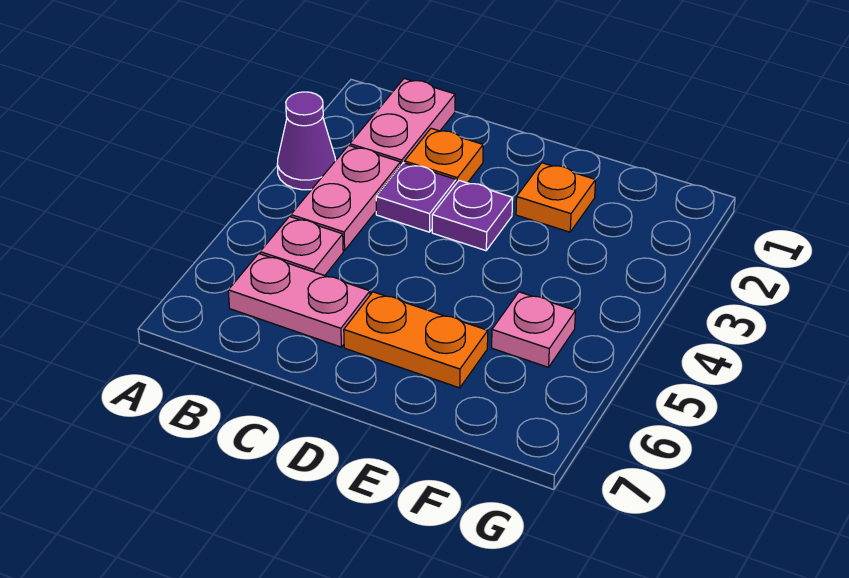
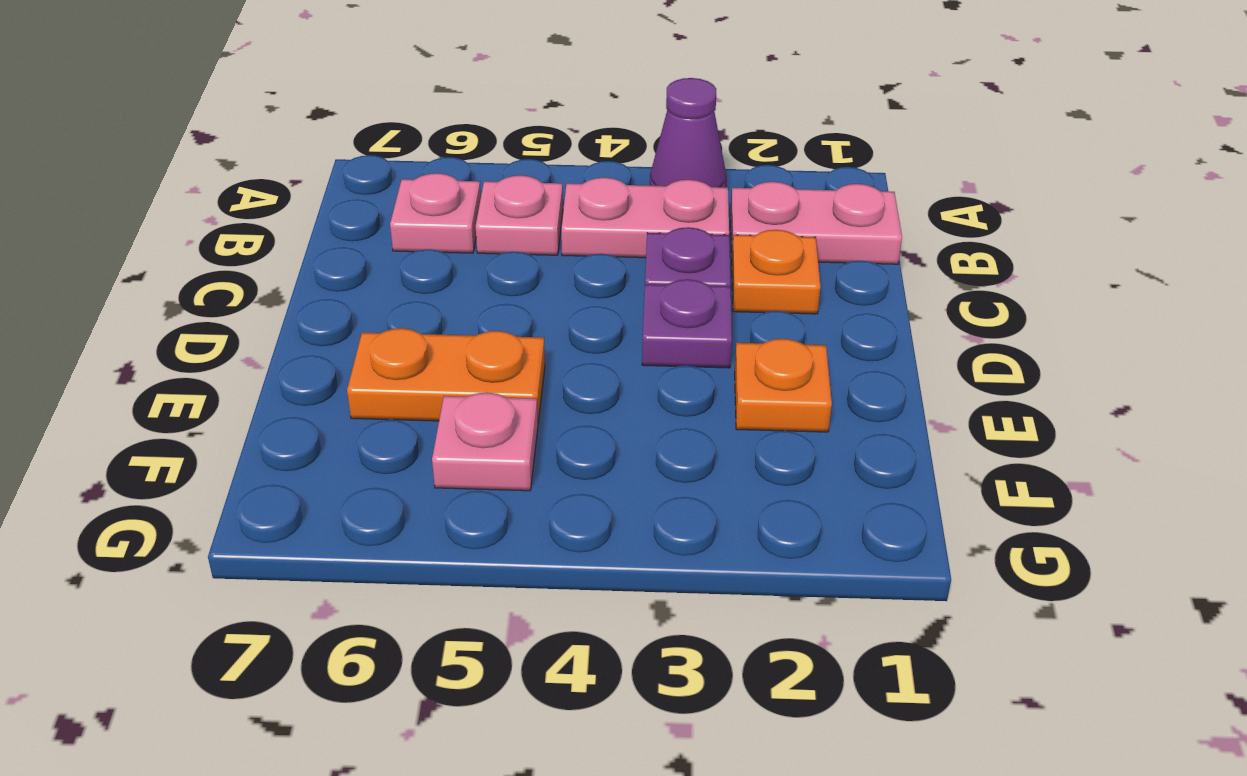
pink plate B6:C6 level 1 -> pink plate B6 level 1
orange plate D6:E6 level 1 -> orange plate E5:E6 level 1

